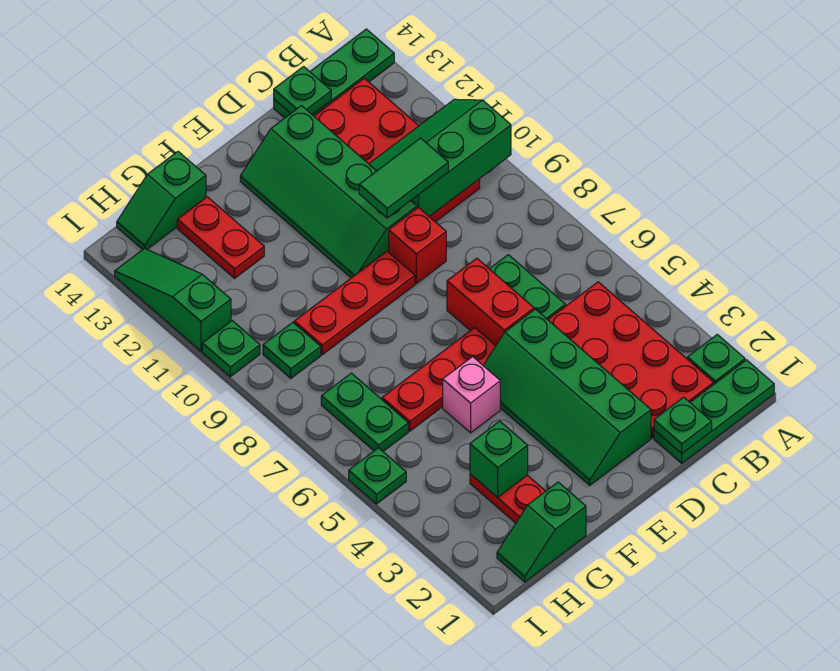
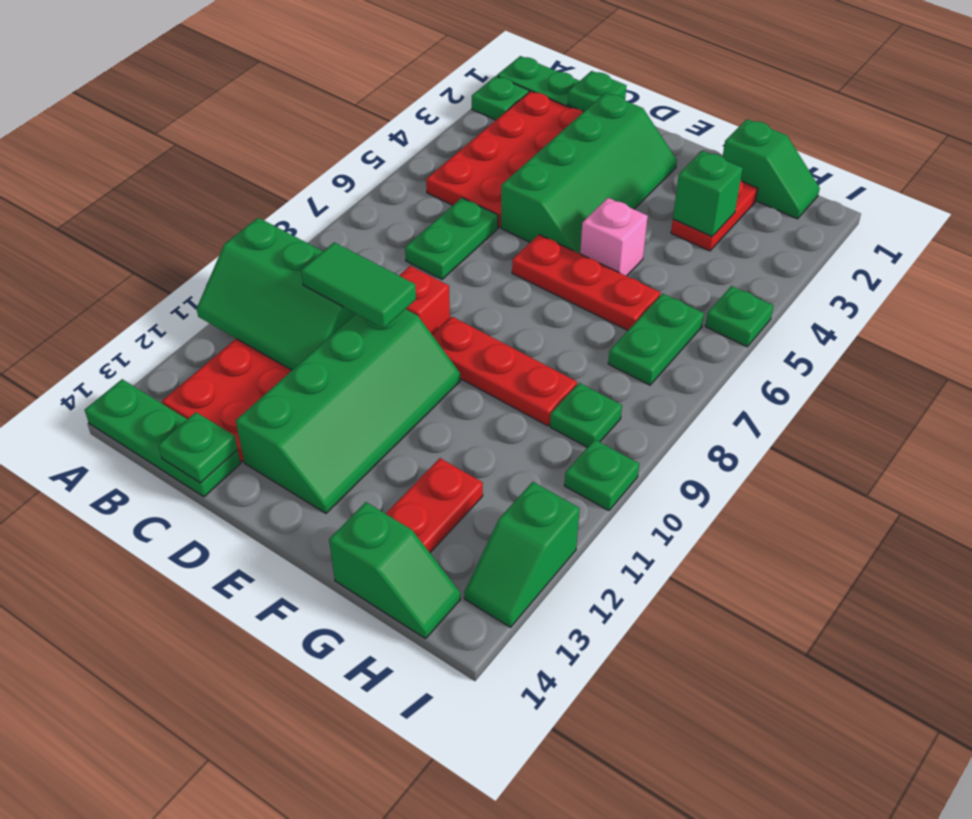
red brick D6:D7 level 1 -> none
green slope I11:I13 level 1 top 11 -> green slope I12:I13 level 1 top 12

